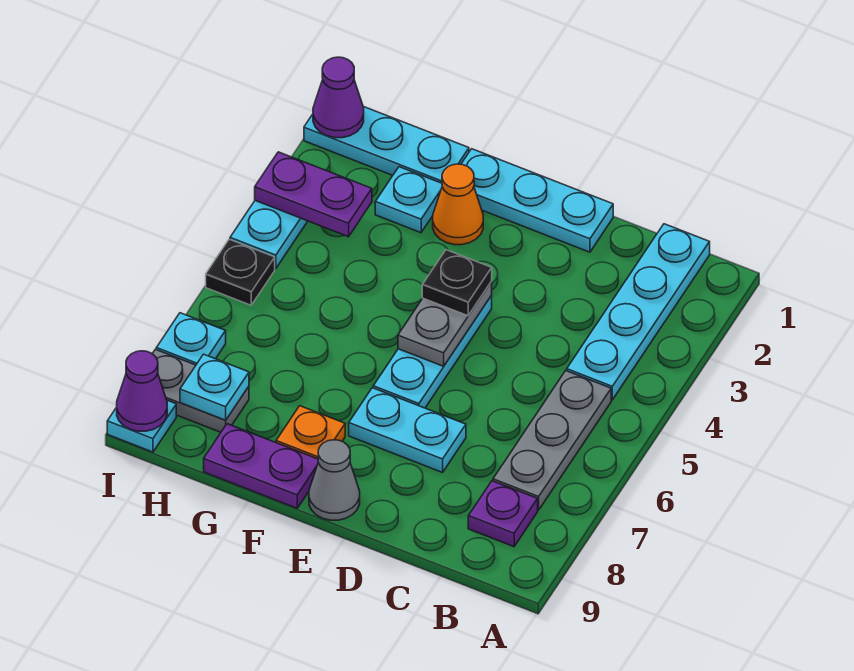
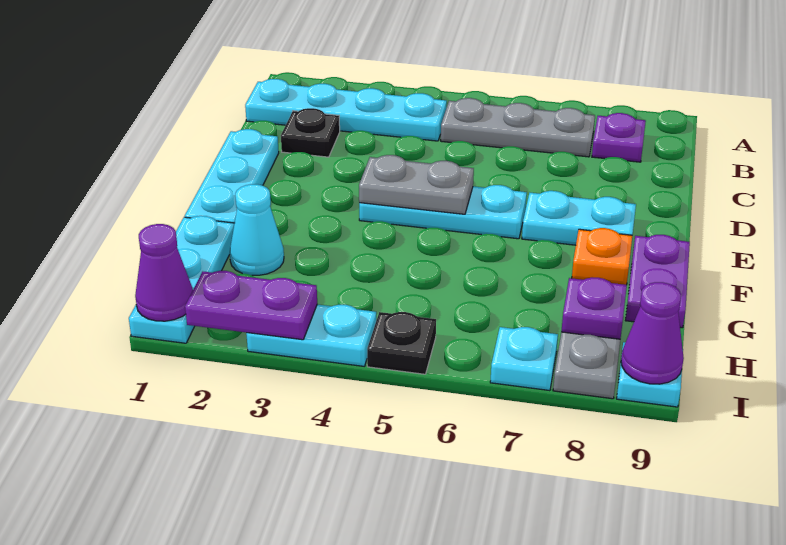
cyan plate D7:E7 level 1 -> cyan plate E7:E8 level 1
black plate E4 level 3 -> black plate C2 level 1
grey cone E9 level 1 -> none
orange cone F2 level 1 -> none
cyan plate G2 level 1 -> cyan cone G2 level 1
purple plate H3:I3 level 2 -> purple plate I2:I3 level 2
cyan plate H8 level 2 -> purple plate H8 level 2

